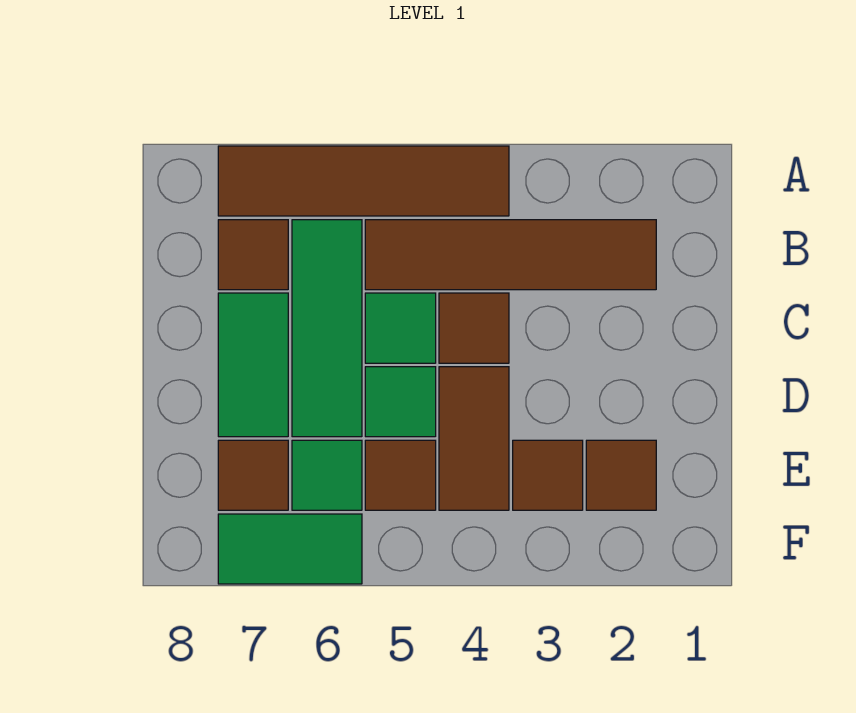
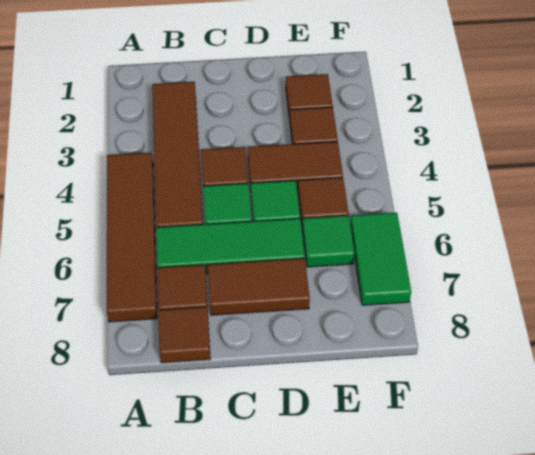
green tile C7:D7 level 1 -> brown tile C7:D7 level 1
brown tile E7 level 1 -> brown tile B8 level 1

